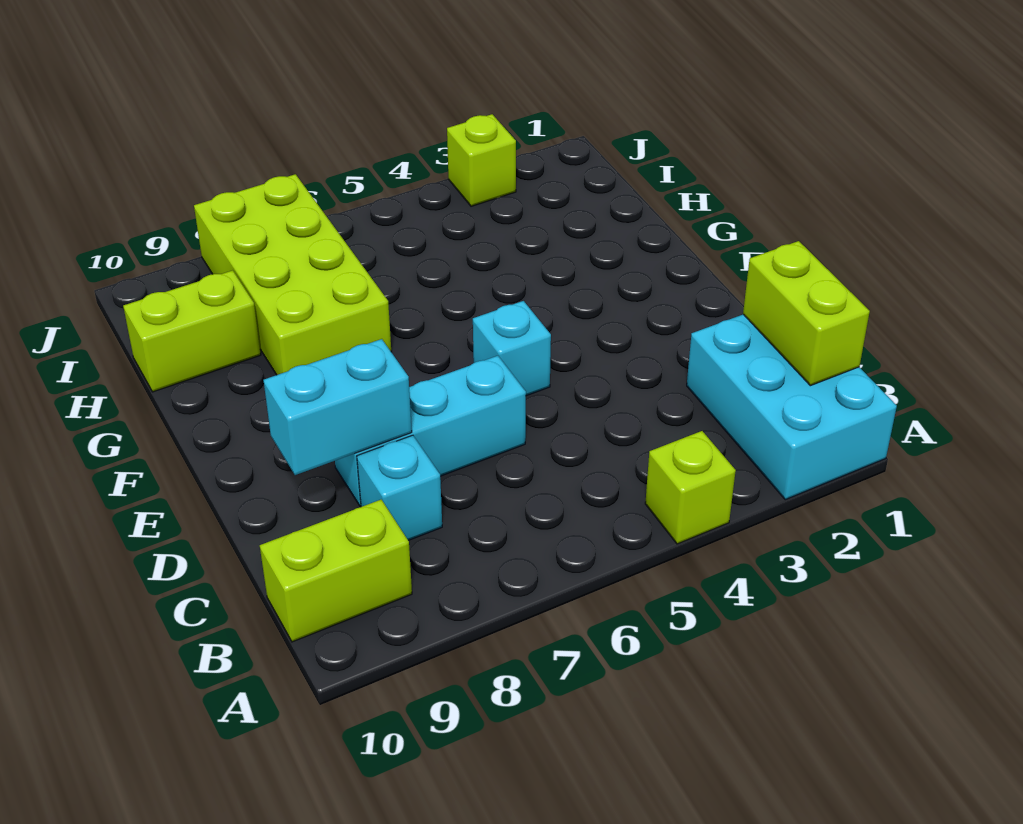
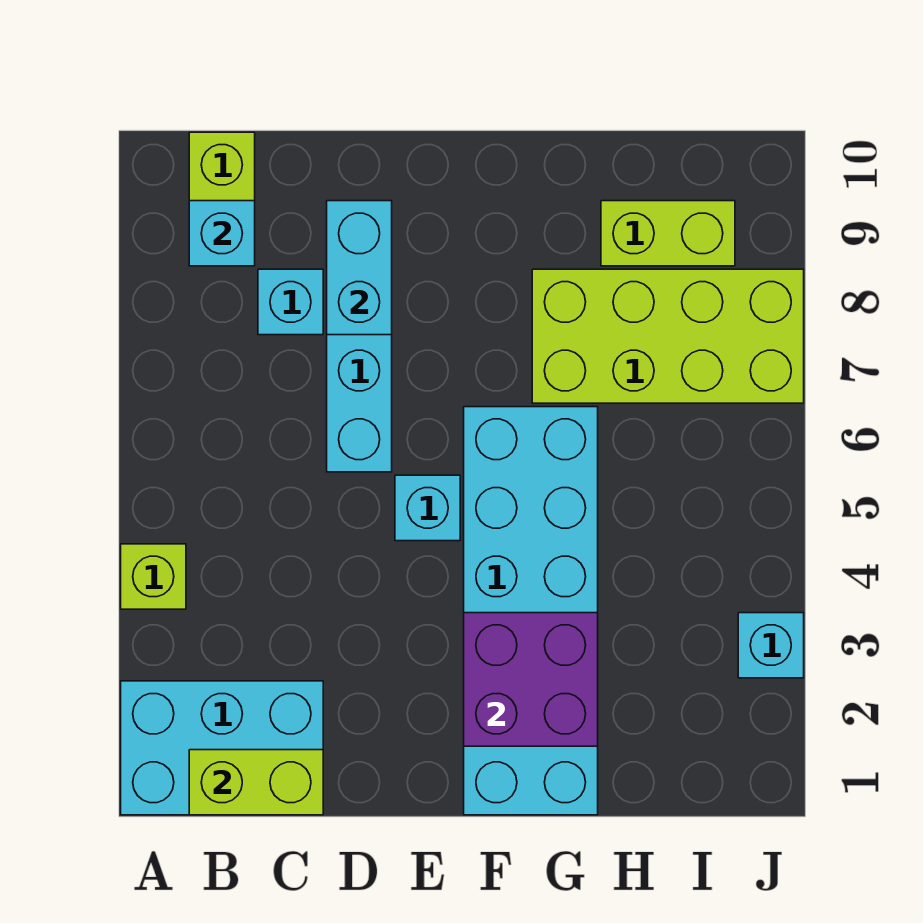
none -> cyan brick B9 level 2
none -> cyan brick F1:G6 level 1
none -> purple brick F2:G3 level 2
lime brick H9:H10 level 1 -> lime brick H9:I9 level 1
lime brick J3 level 1 -> cyan brick J3 level 1

